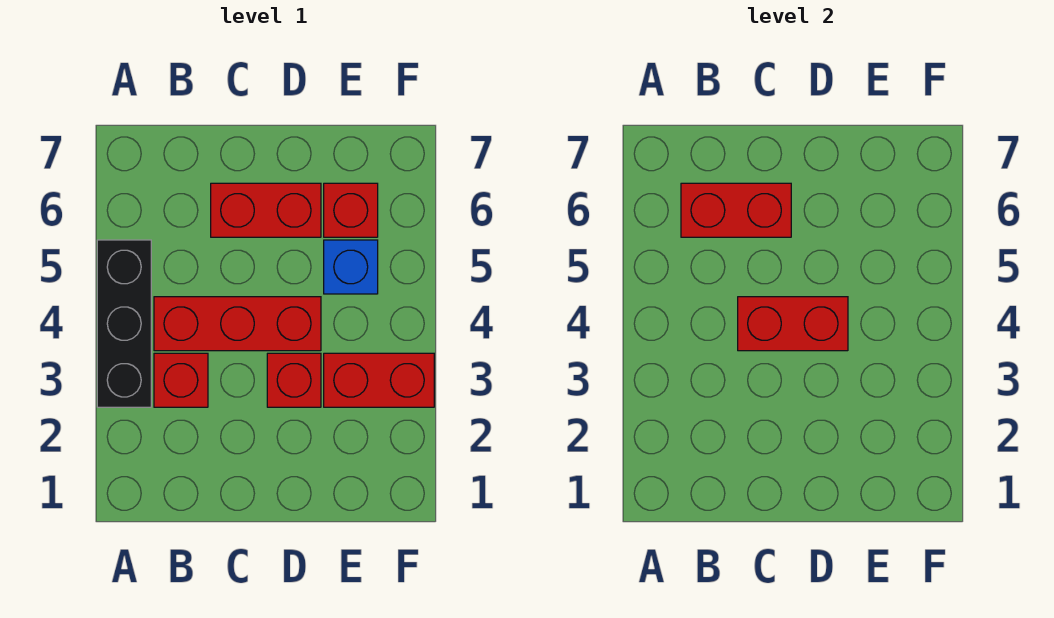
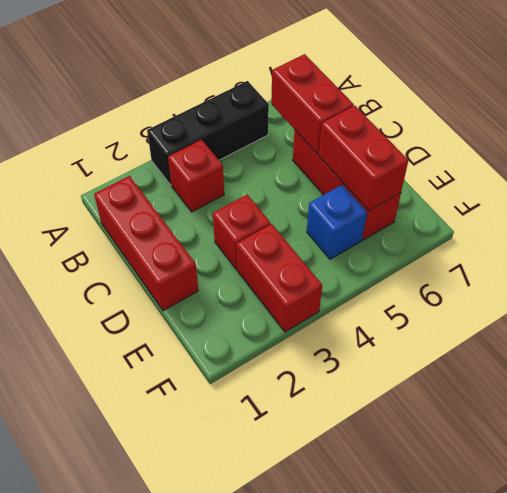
red brick B4:D4 level 1 -> red brick B1:D1 level 1
red brick C4:D4 level 2 -> red brick D6:E6 level 2

